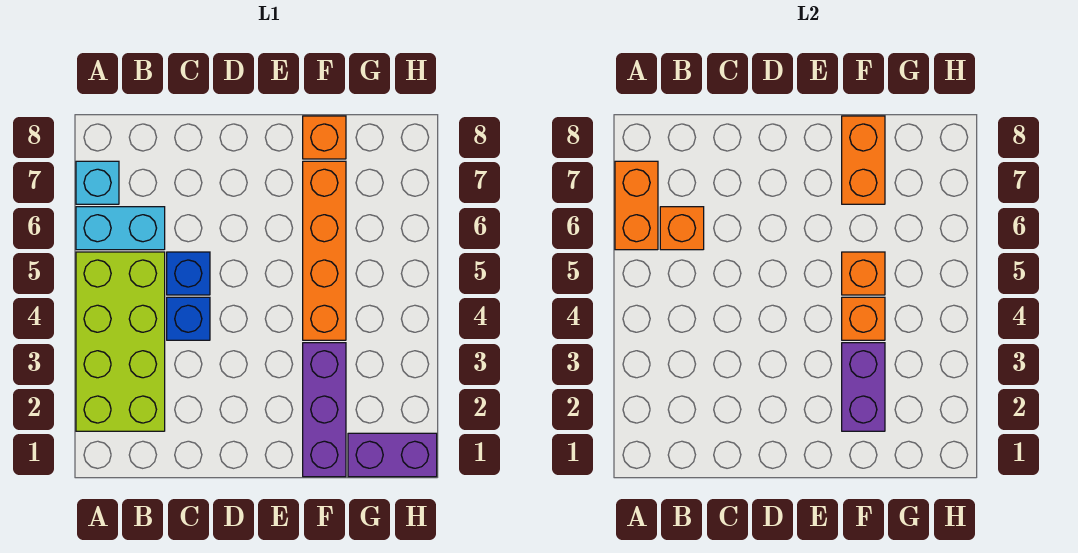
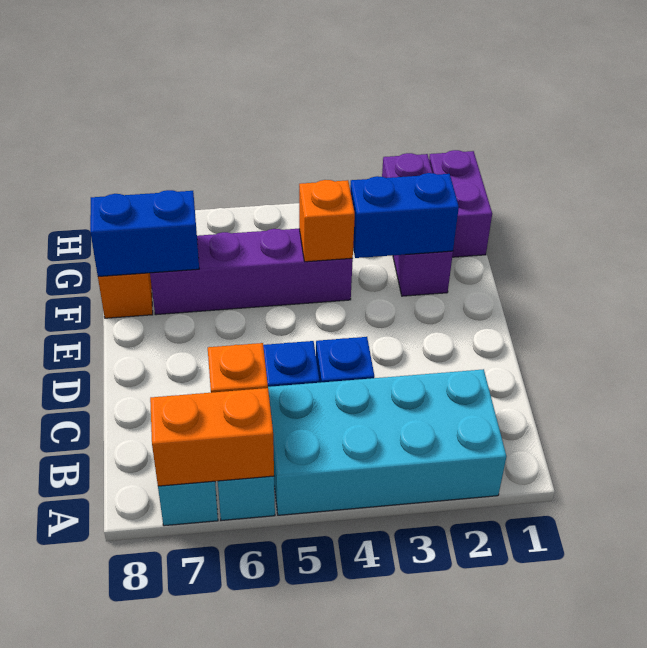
lime brick A2:B5 level 1 -> cyan brick A2:B5 level 1
purple brick F1:F3 level 1 -> purple brick F2:H2 level 1
purple brick F2:F3 level 2 -> blue brick F2:F3 level 2
orange brick F4:F7 level 1 -> purple brick F4:F7 level 1
orange brick F5 level 2 -> none
orange brick F7:F8 level 2 -> blue brick F7:F8 level 2

